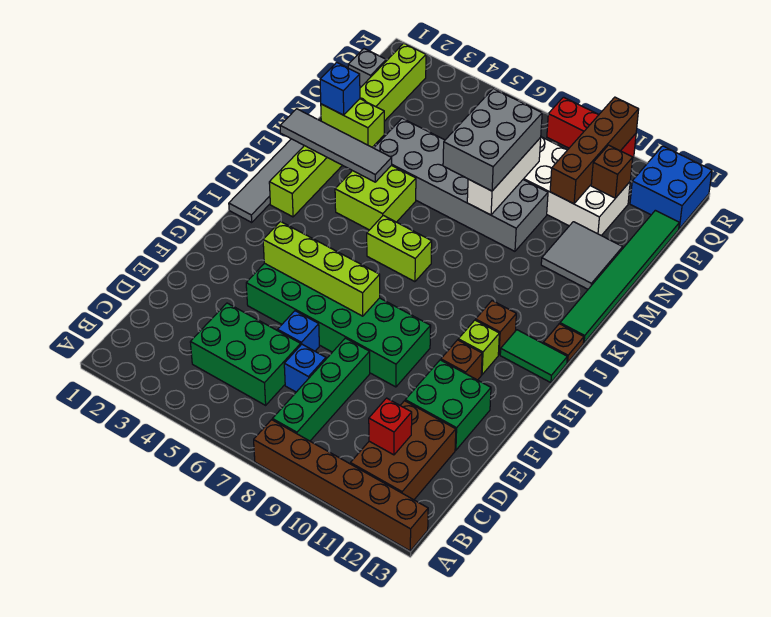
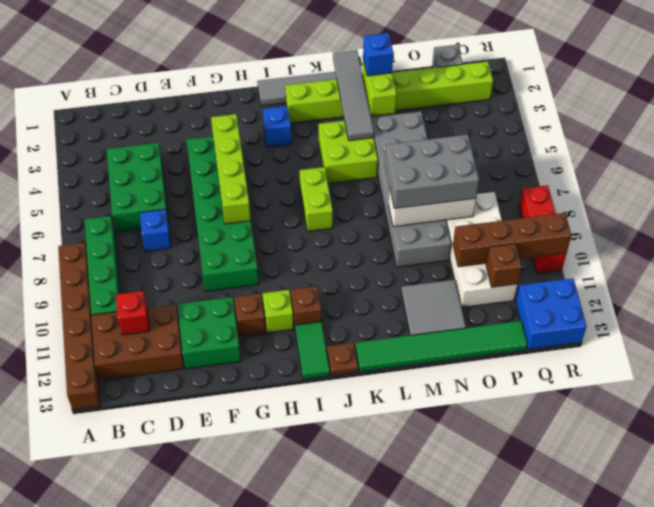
green brick B8:E8 level 1 -> green brick B7:B10 level 1
blue brick E6 level 1 -> blue brick I3 level 1

